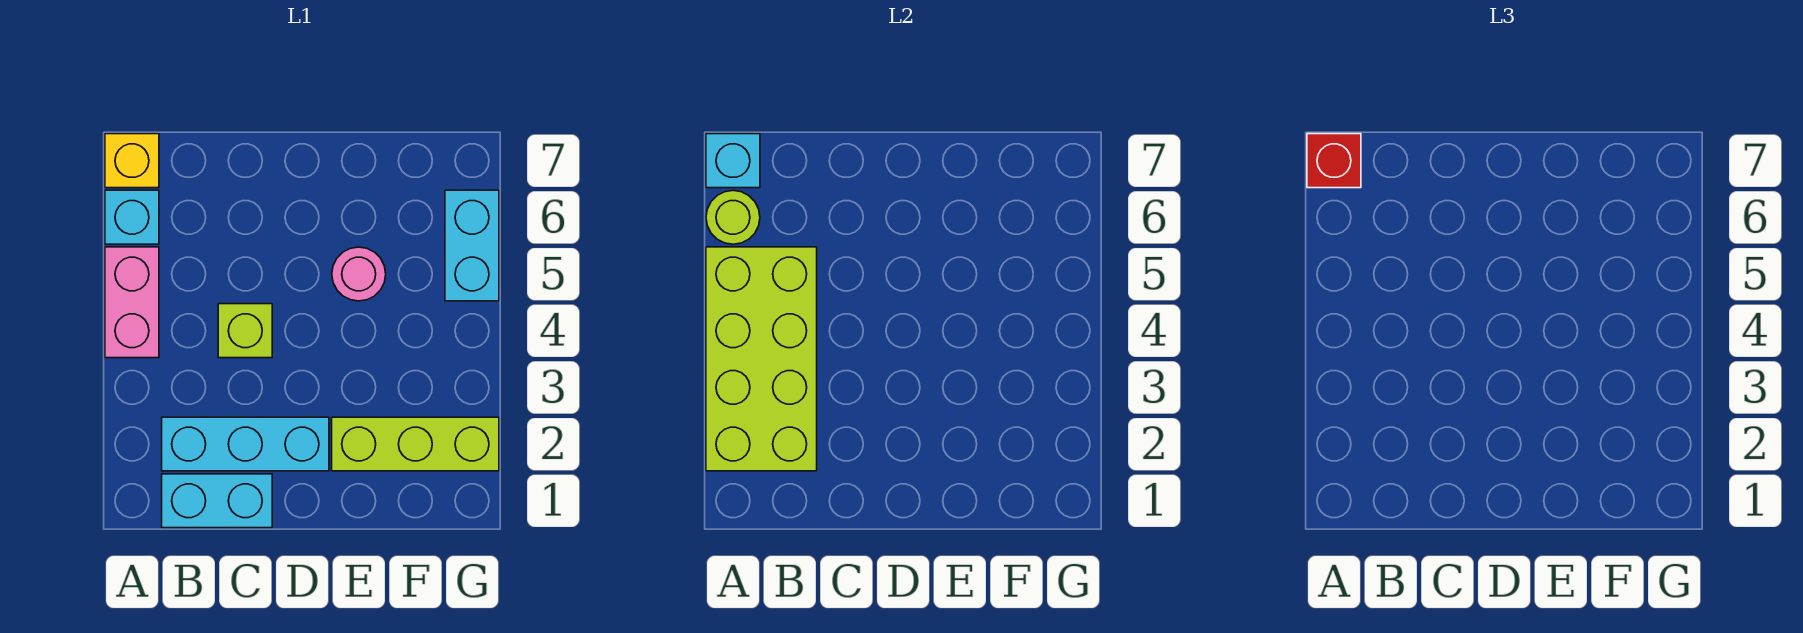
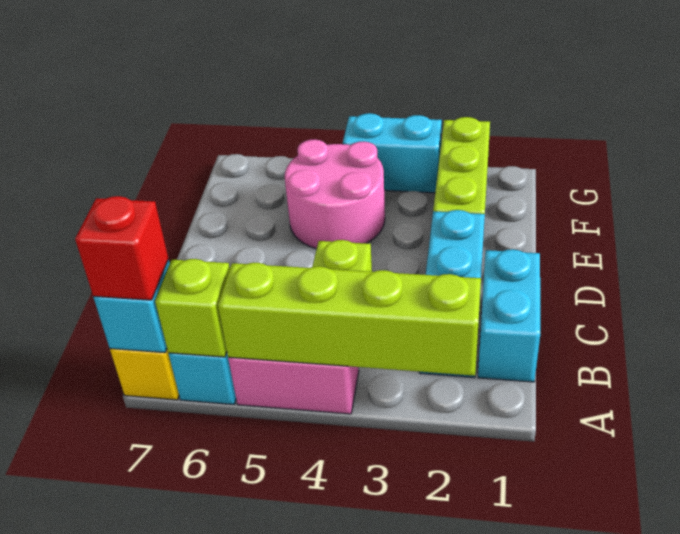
lime brick A2:B5 level 2 -> lime brick A2:A5 level 2
lime round brick A6 level 2 -> lime brick A6 level 2
pink round brick E5 level 1 -> pink round brick E4:F5 level 1
cyan brick G5:G6 level 1 -> cyan brick G3:G4 level 1

